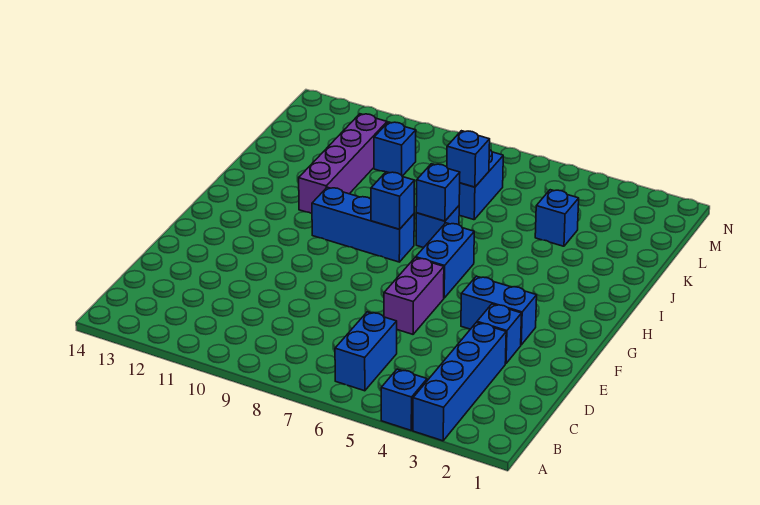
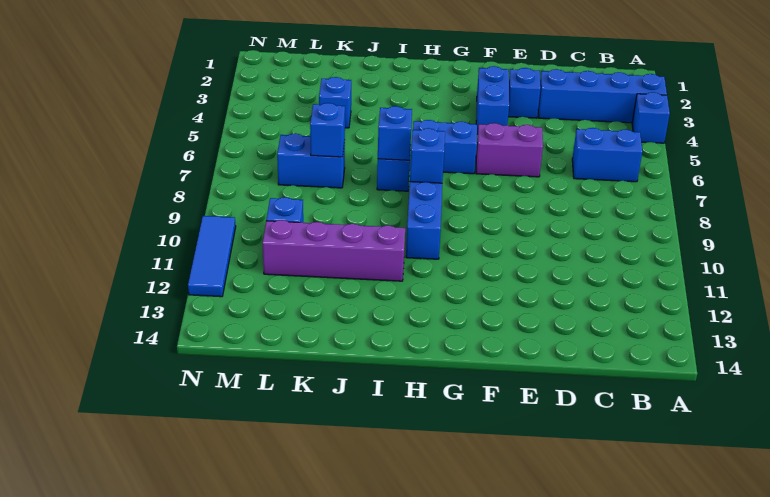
none -> blue tile N10:N12 level 1

